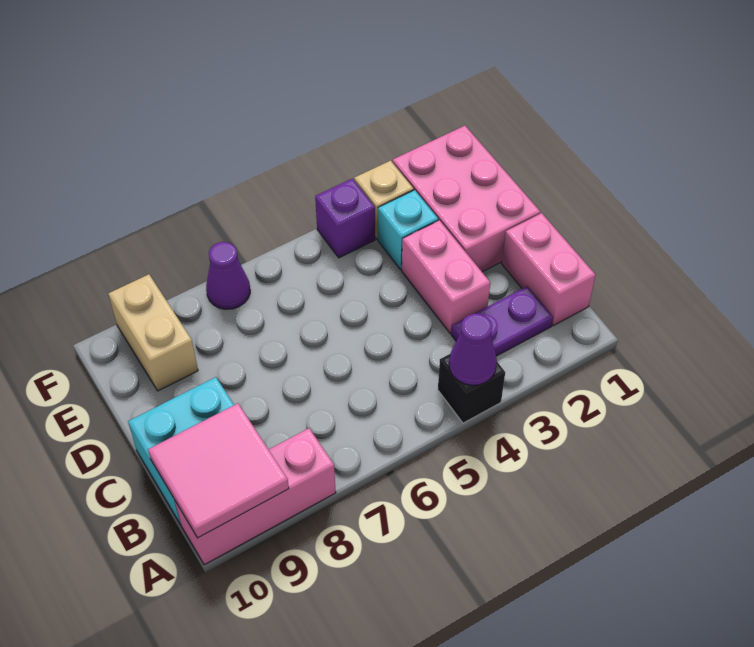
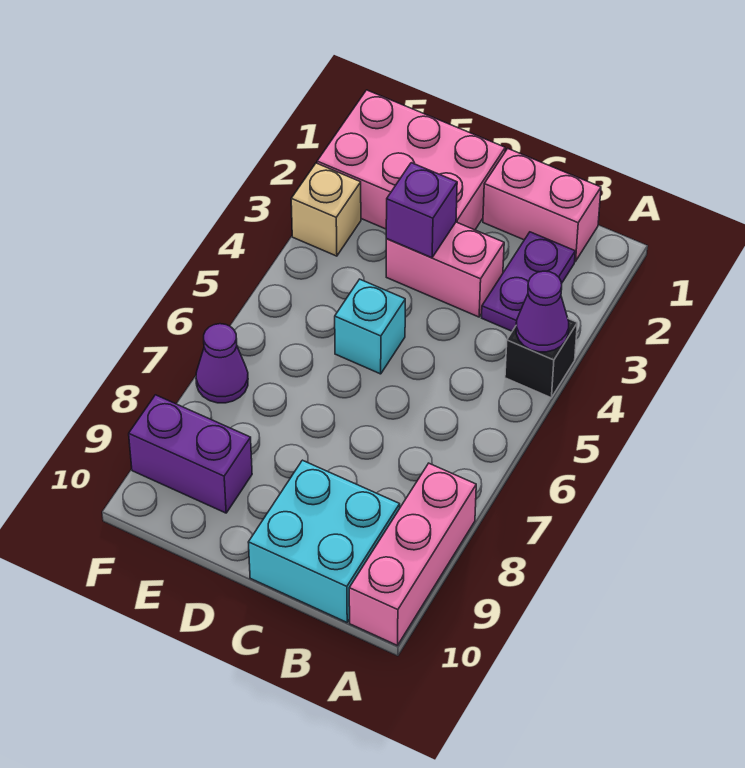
pink tile A9:B10 level 2 -> none
cyan brick E3 level 1 -> cyan brick D5 level 1
tan brick E9:F9 level 1 -> purple brick E9:F9 level 1
purple brick F4 level 1 -> purple brick D3 level 2

